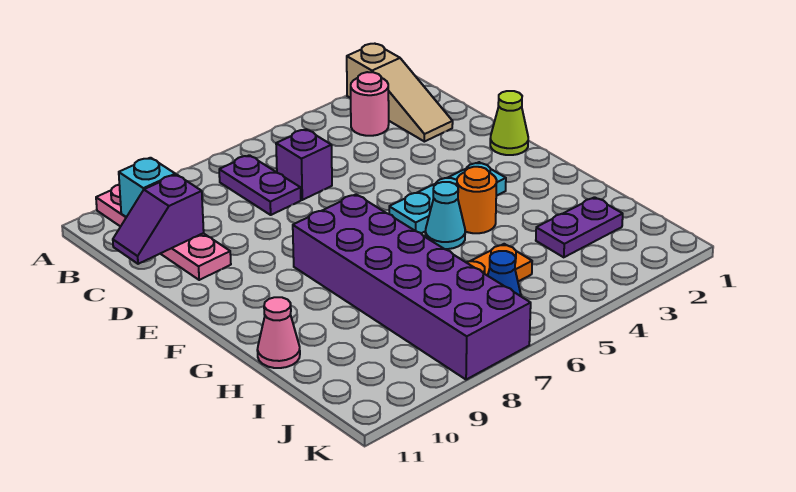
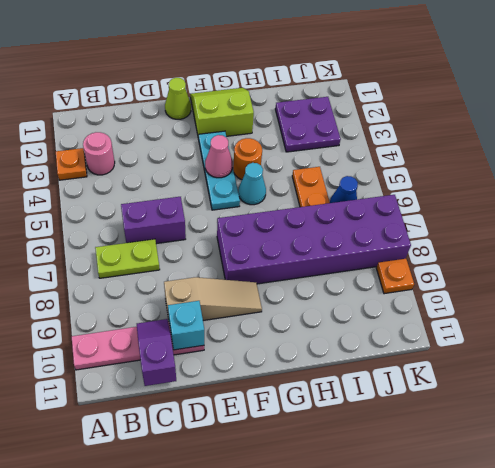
tan slope A2:C2 level 1 top A -> tan slope D9:F9 level 1 top D
none -> orange plate A3 level 1
purple plate B7:C7 level 1 -> lime plate B7:C7 level 1
cyan brick B10 level 2 -> cyan brick D10 level 2
purple brick C6 level 1 -> purple brick C6:D6 level 1
purple slope C10:C11 level 2 top 10 -> purple slope C10:C11 level 2 top 11
none -> lime slope F1:G2 level 1 top 2
pink cone H11 level 1 -> pink cone F4 level 2
purple plate I2:I3 level 1 -> purple plate I2:J3 level 1
none -> orange plate K9 level 1

